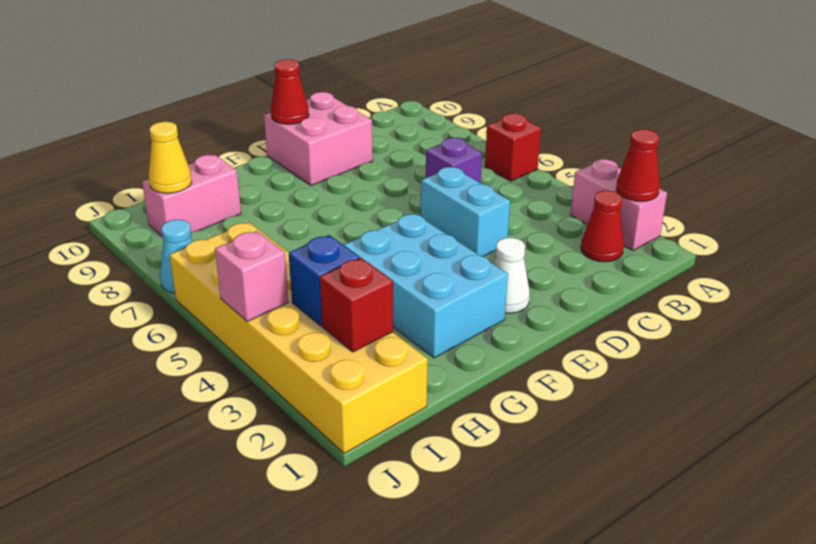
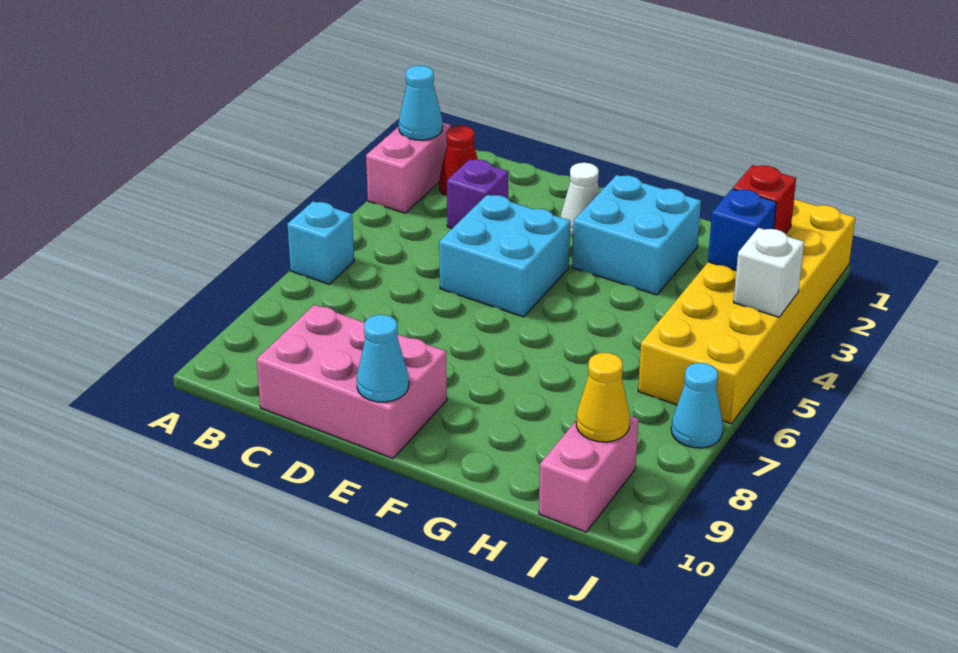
red cone A2 level 2 -> cyan cone A2 level 2
red brick A6 level 1 -> cyan brick A6 level 1
purple brick C6 level 1 -> purple brick C3 level 1
cyan brick D4:D5 level 1 -> cyan brick D4:E5 level 1
pink brick D9:E10 level 1 -> pink brick C9:E10 level 1
red cone E10 level 2 -> cyan cone E10 level 2
cyan brick F2:G4 level 1 -> cyan brick F2:G3 level 1
pink brick H9:I9 level 1 -> pink brick I9:I10 level 1
pink brick J4 level 2 -> white brick J4 level 2

